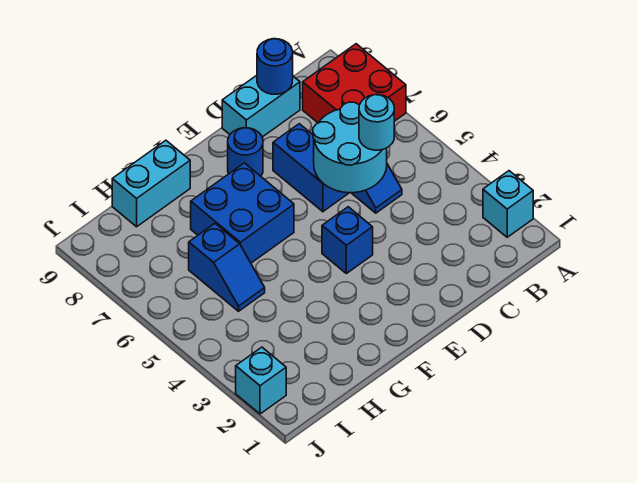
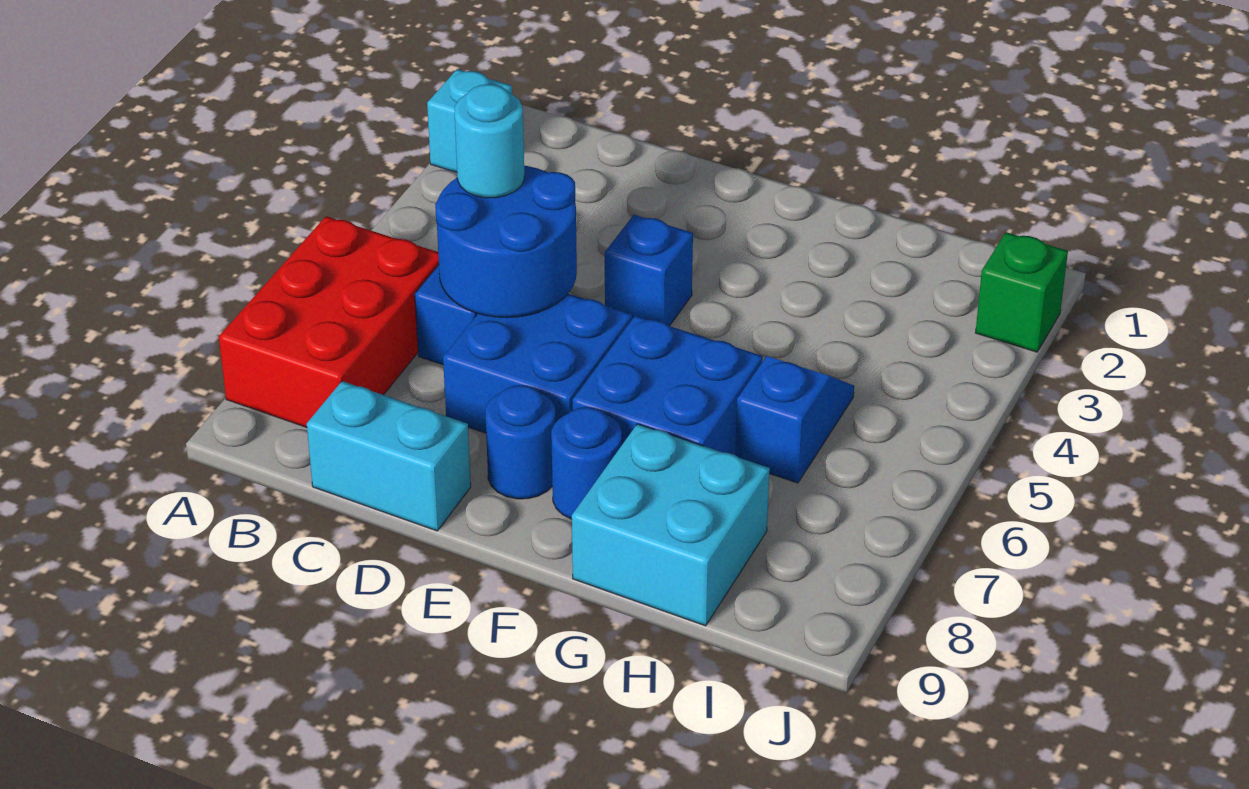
red brick A7:B8 level 1 -> red brick A6:B8 level 1
cyan round brick C5:D6 level 2 -> blue round brick C5:D6 level 2
blue round brick C9 level 2 -> blue round brick F8 level 1
blue brick D6:D7 level 1 -> blue brick D6:E7 level 1
cyan brick G9:H9 level 1 -> cyan brick G8:H9 level 1
cyan brick J2 level 1 -> green brick J2 level 1

